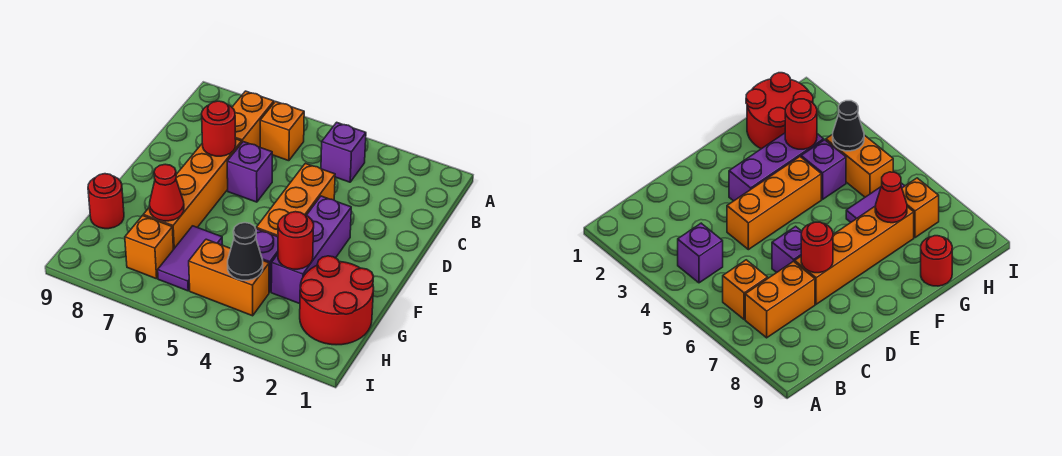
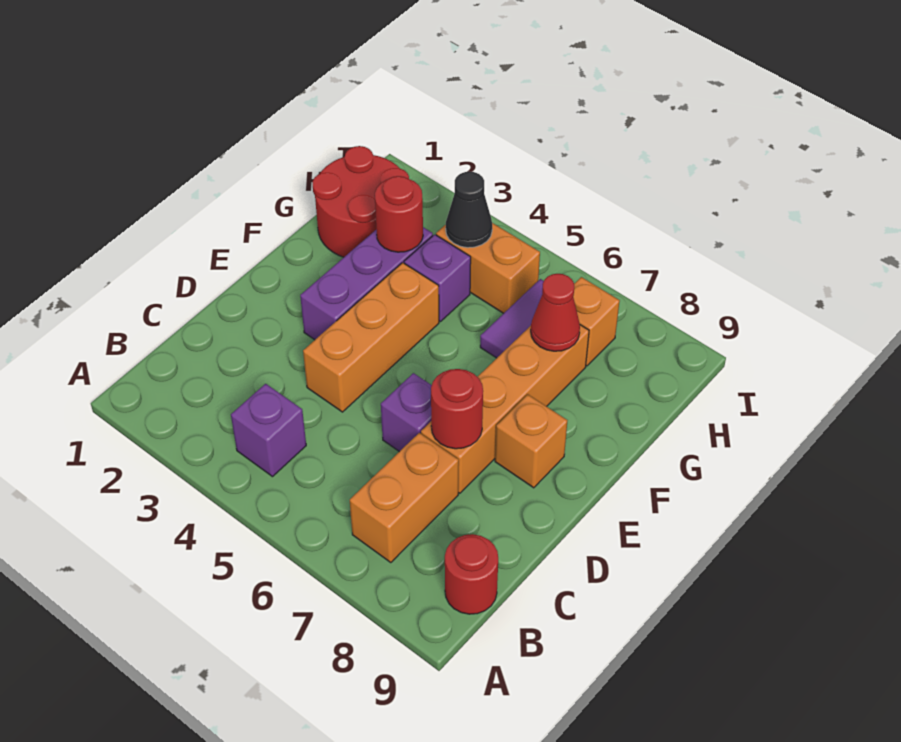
orange brick B6 level 1 -> orange brick E8 level 1
red round brick G9 level 1 -> red round brick B9 level 1

